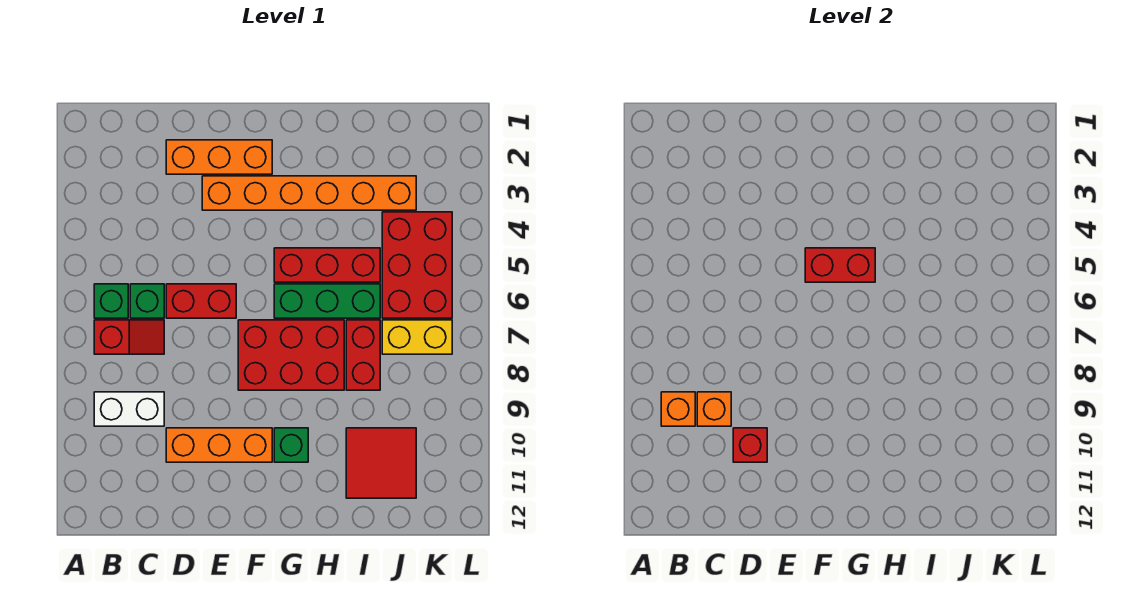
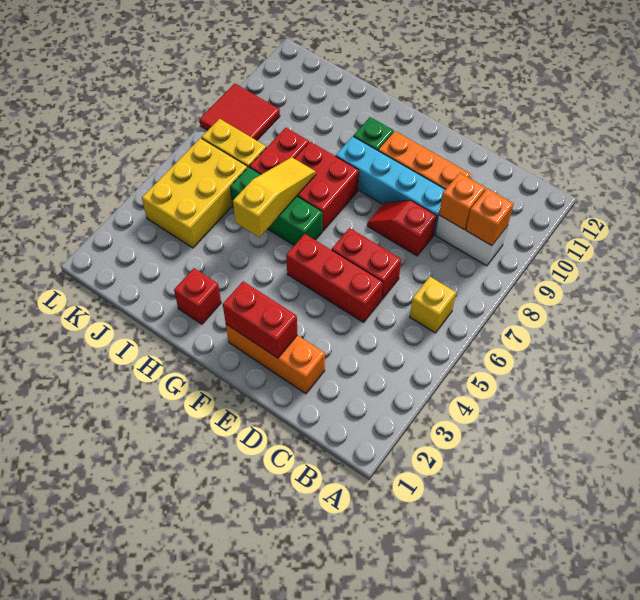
green brick B6 level 1 -> yellow brick B6 level 1
red slope B7:C7 level 1 top B -> red slope D8:E8 level 1 top D
green brick C6 level 1 -> none
none -> cyan brick D9:G9 level 1
red brick D10 level 2 -> red brick H2 level 1
orange brick E3:J3 level 1 -> none
red brick F5:G5 level 2 -> red brick E2:F2 level 2
red brick F7:H8 level 1 -> red brick G7:H8 level 1
red brick G5:I5 level 1 -> red brick D5:F5 level 1
none -> yellow slope H5:H7 level 2 top 5
red tile I10:J11 level 1 -> red tile K8:L9 level 1
red brick J4:K6 level 1 -> yellow brick J4:K6 level 1

